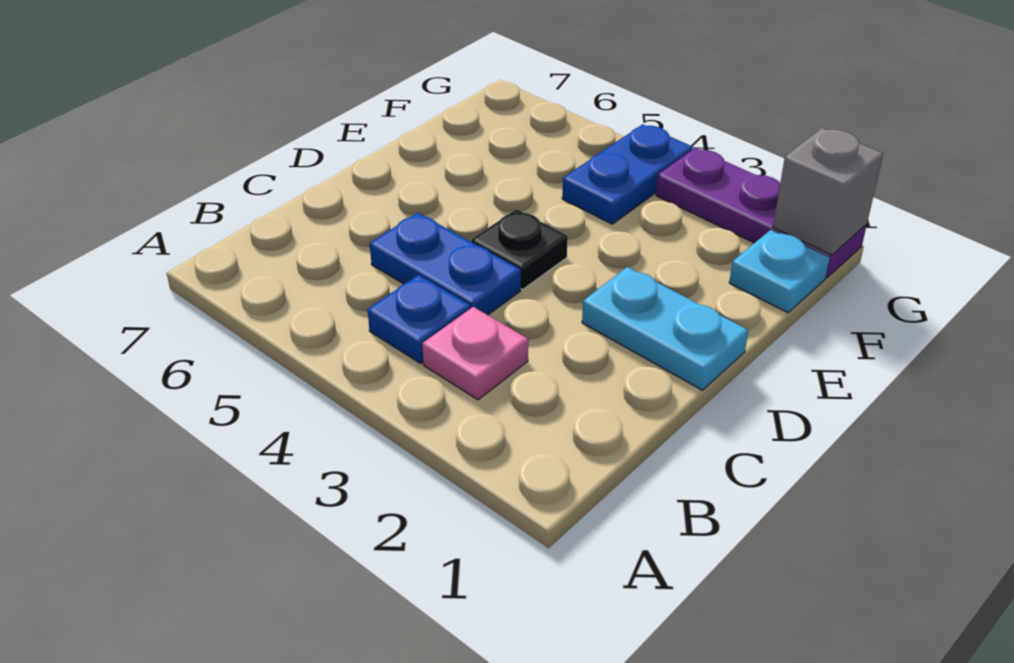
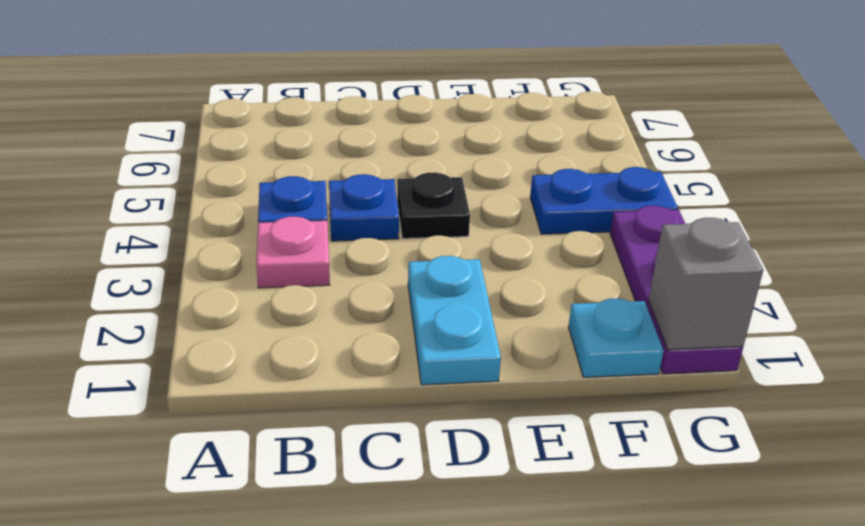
blue plate C4:C5 level 1 -> blue plate C4 level 1

